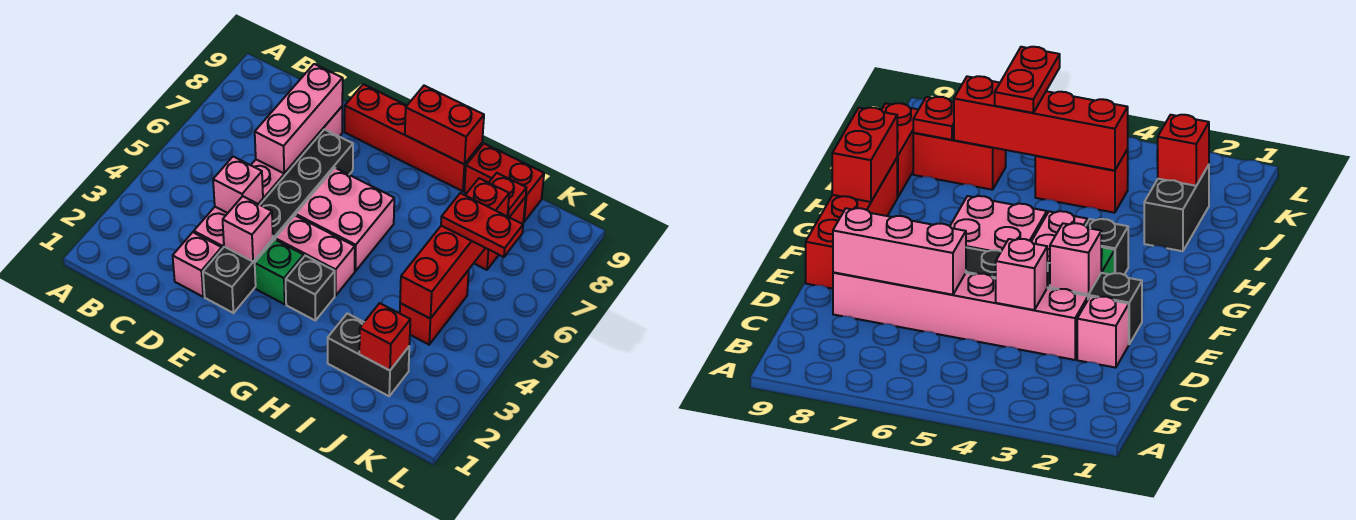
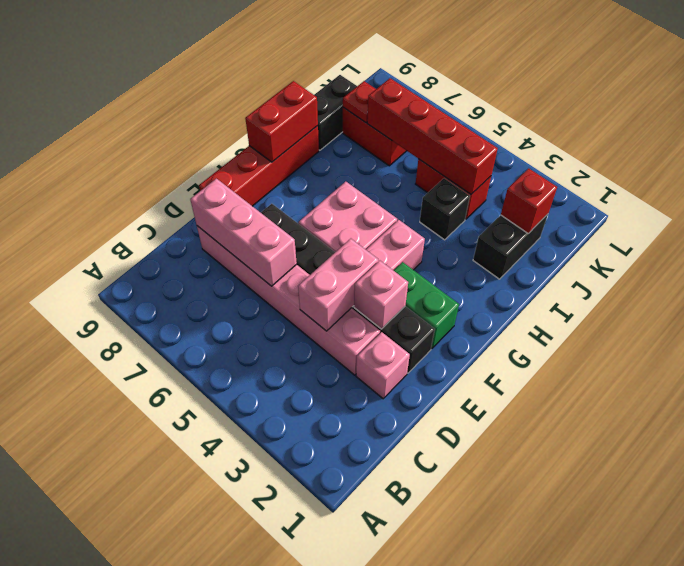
pink brick D4 level 2 -> pink brick D4:E4 level 2
green brick F3 level 1 -> green brick F2:F3 level 1
black brick G3 level 1 -> black brick I4 level 1
red brick I9:J9 level 1 -> black brick I9:J9 level 1
red plate J6:K6 level 3 -> none

